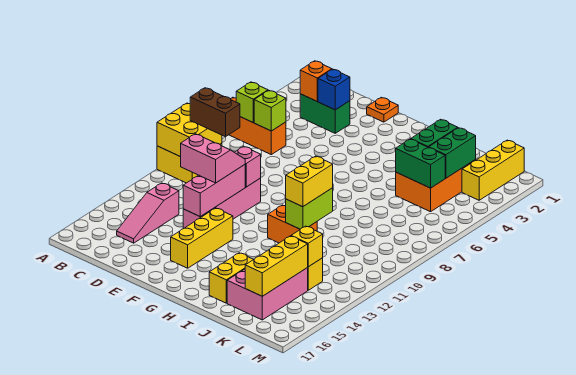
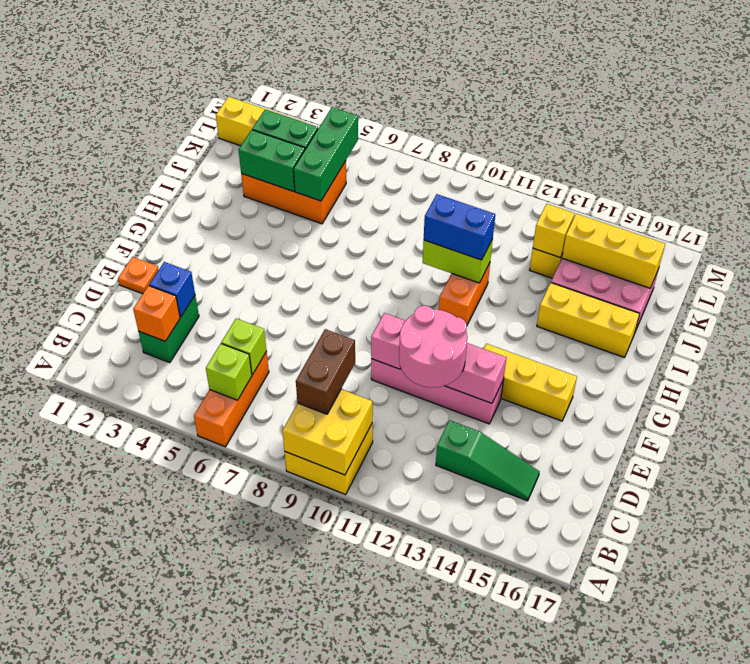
pink slope C13:C15 level 1 top 13 -> green slope C13:C15 level 1 top 13
pink slope D11:E12 level 3 top 12 -> pink round brick D11:E12 level 3
yellow brick I10:I11 level 3 -> blue brick I10:I11 level 3
yellow brick I15:I16 level 1 -> yellow brick I14:I16 level 1
green brick J5:K5 level 2 -> green brick J5:L5 level 2

